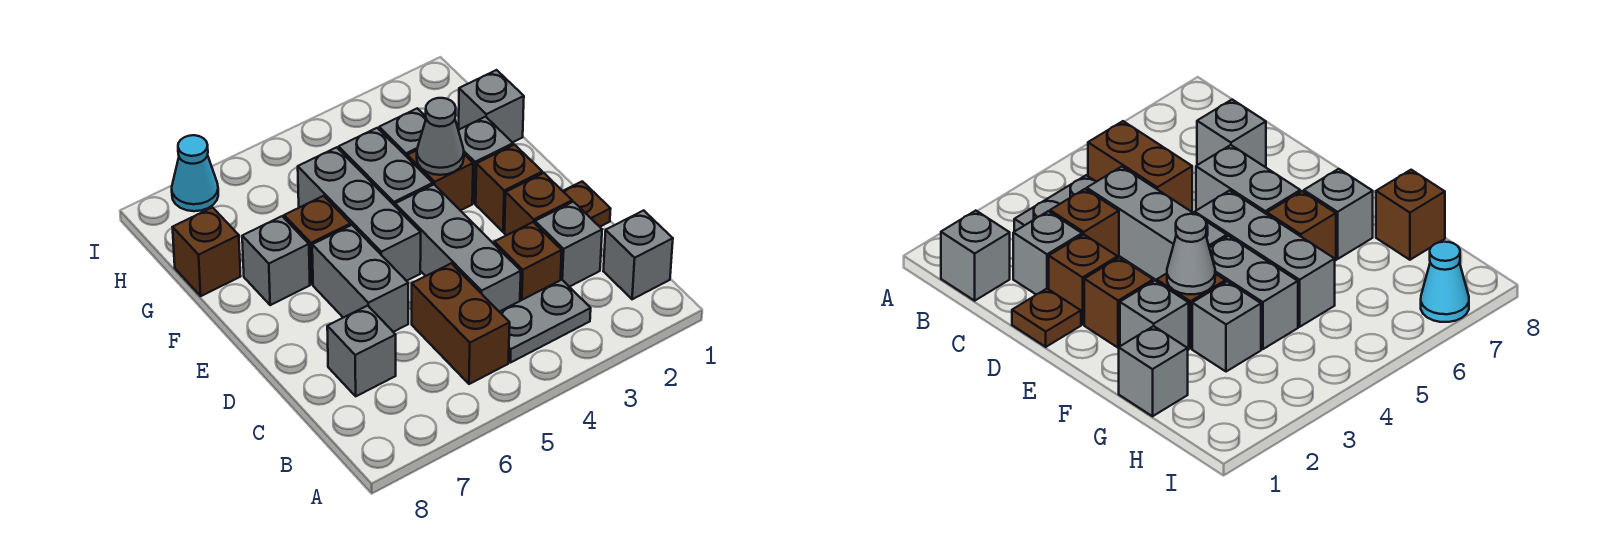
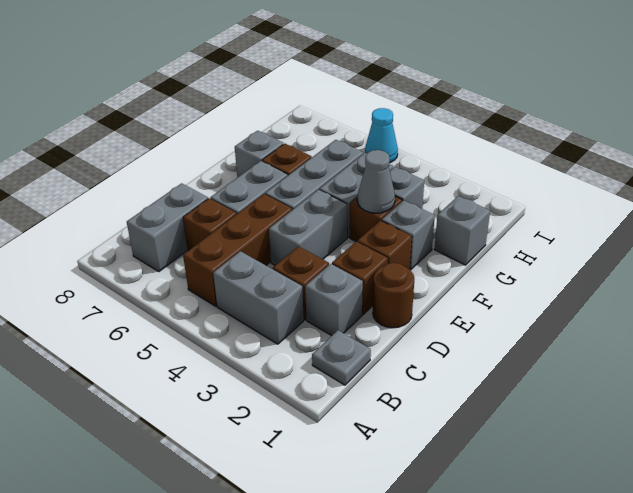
grey brick B1 level 1 -> grey plate B1 level 1
grey plate B3:B4 level 1 -> grey brick B3:B4 level 1
brown brick B5:C5 level 1 -> brown brick B5:D5 level 1
grey brick C4:E4 level 1 -> grey brick D4:E4 level 1
grey brick C7 level 1 -> grey brick B7:C7 level 1
brown plate D1 level 1 -> brown round brick D1 level 1
brown brick G8 level 1 -> brown brick C6 level 1
cyan cone I7 level 1 -> cyan cone I5 level 1

